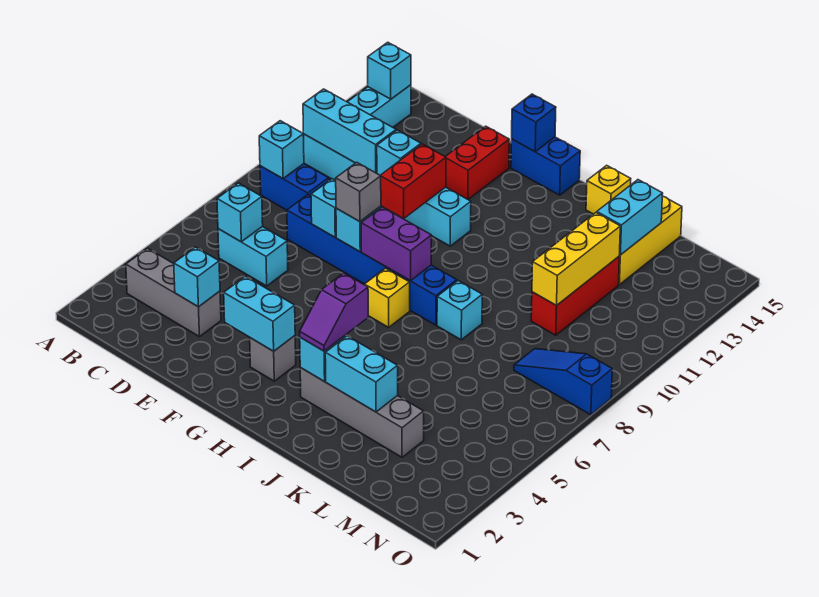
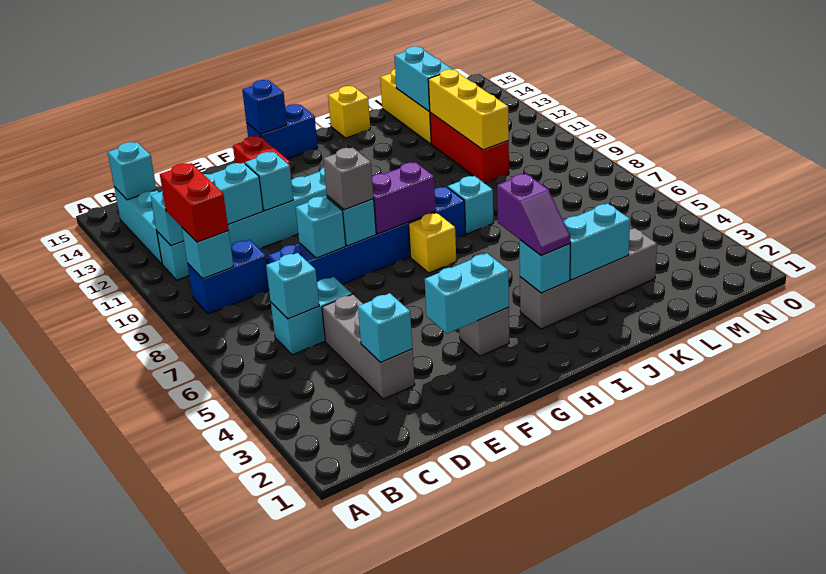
grey brick B3:D3 level 1 -> grey brick D3:D5 level 1
red brick F10:F11 level 2 -> red brick B9:B10 level 3
blue slope M8:O8 level 1 top O -> none

